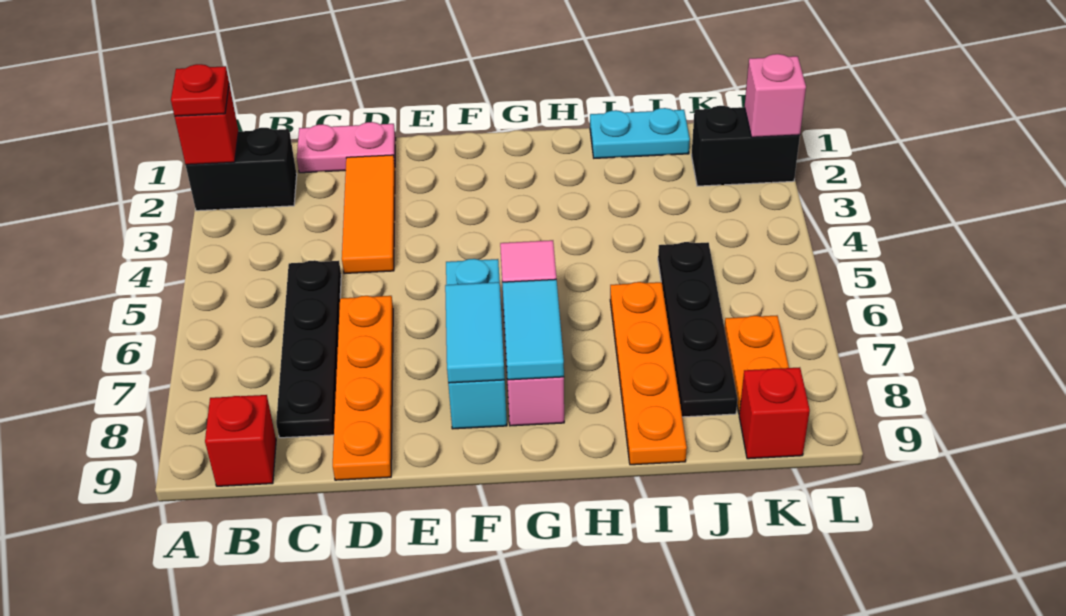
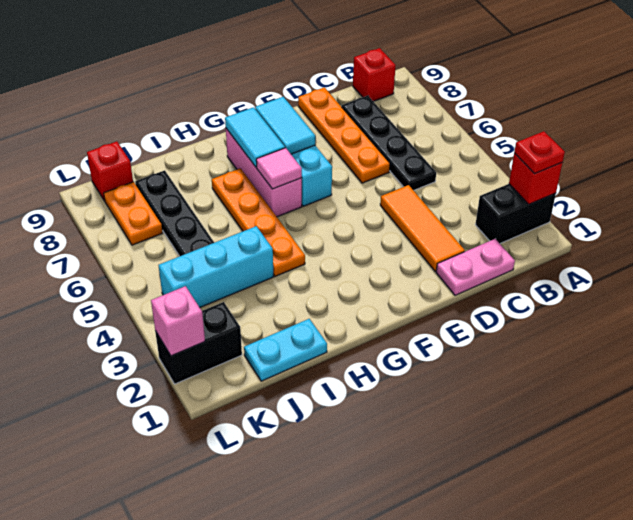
none -> cyan brick I4:K4 level 1
orange plate I6:I9 level 1 -> orange plate H4:H7 level 1

